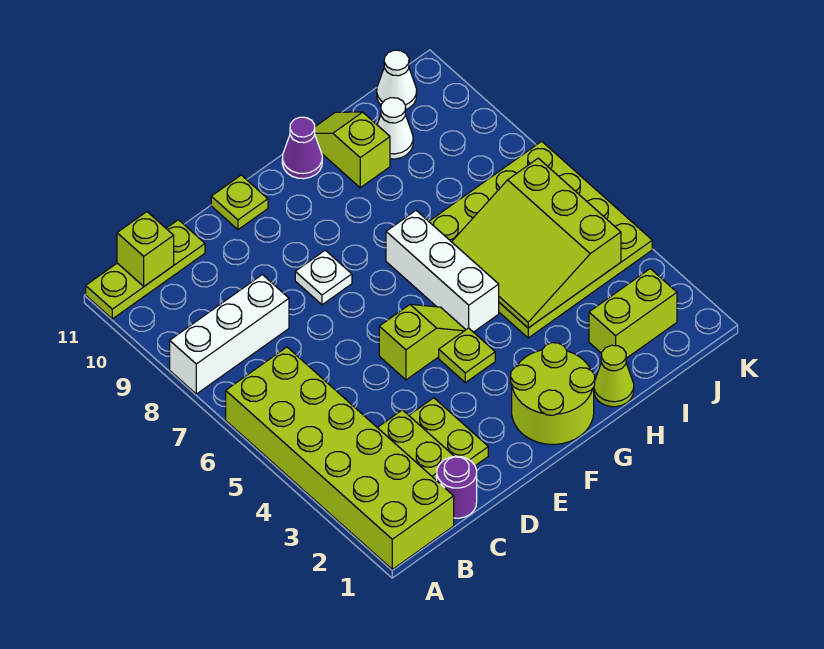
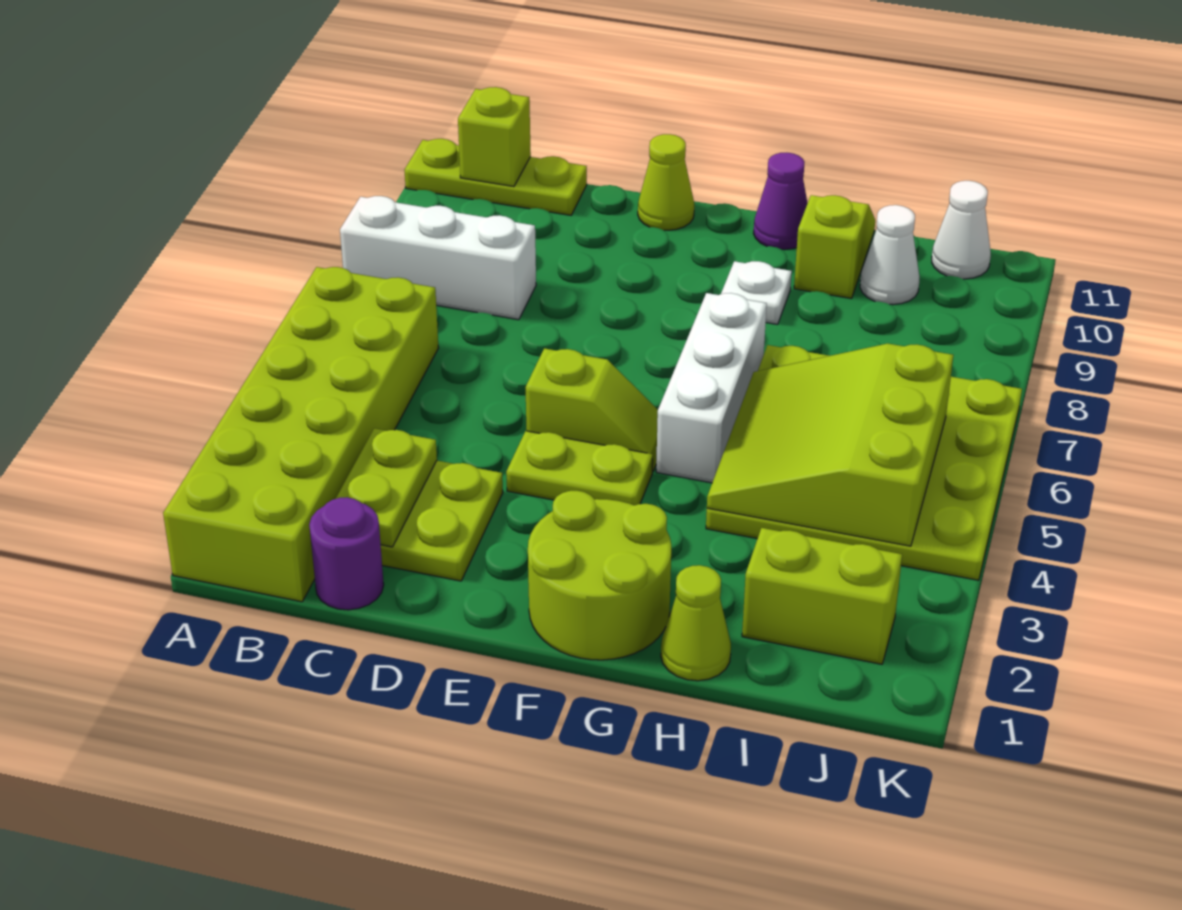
white plate E8 level 1 -> white plate G9 level 1
lime plate E11 level 1 -> lime cone E11 level 1
lime plate F4 level 1 -> lime plate E4:F4 level 1

